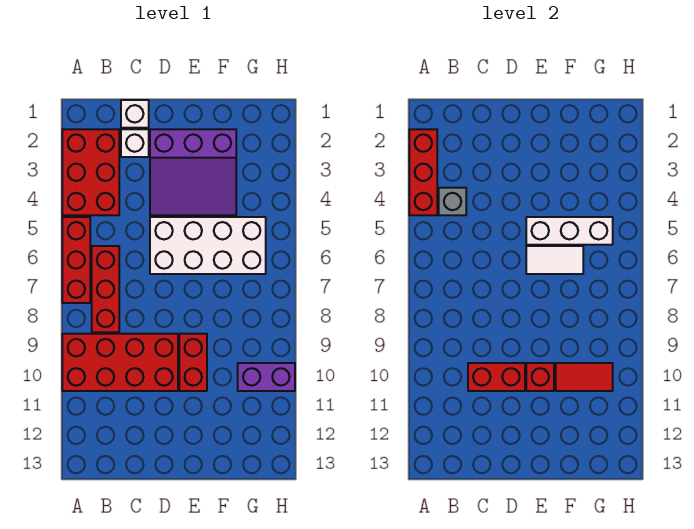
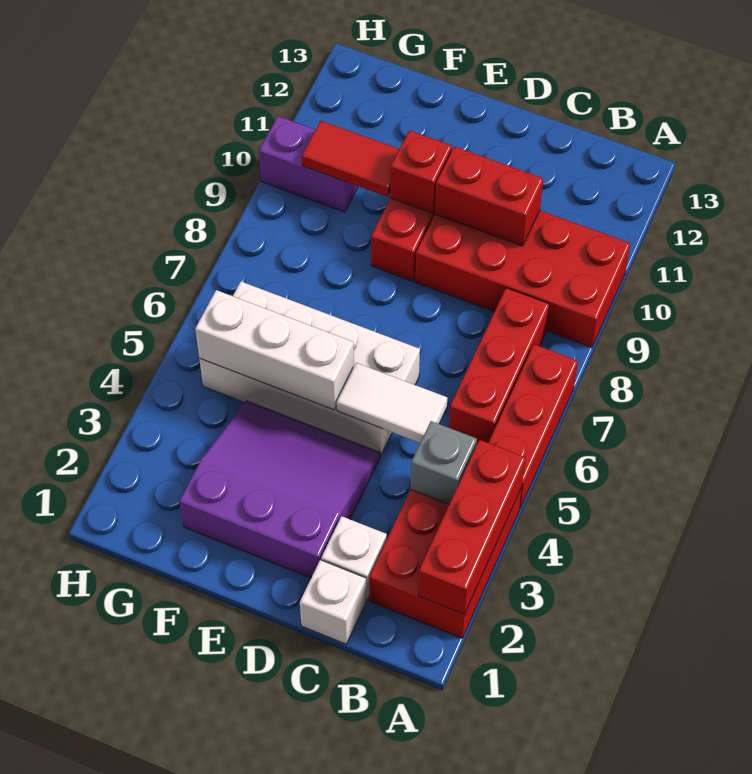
white tile E6:F6 level 2 -> white tile C5:D5 level 2

